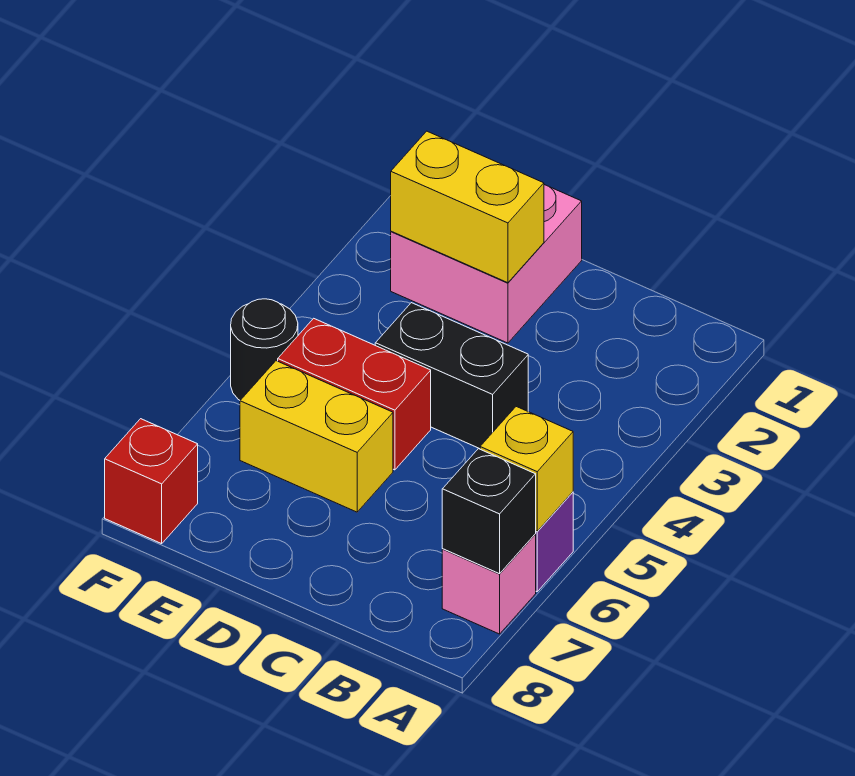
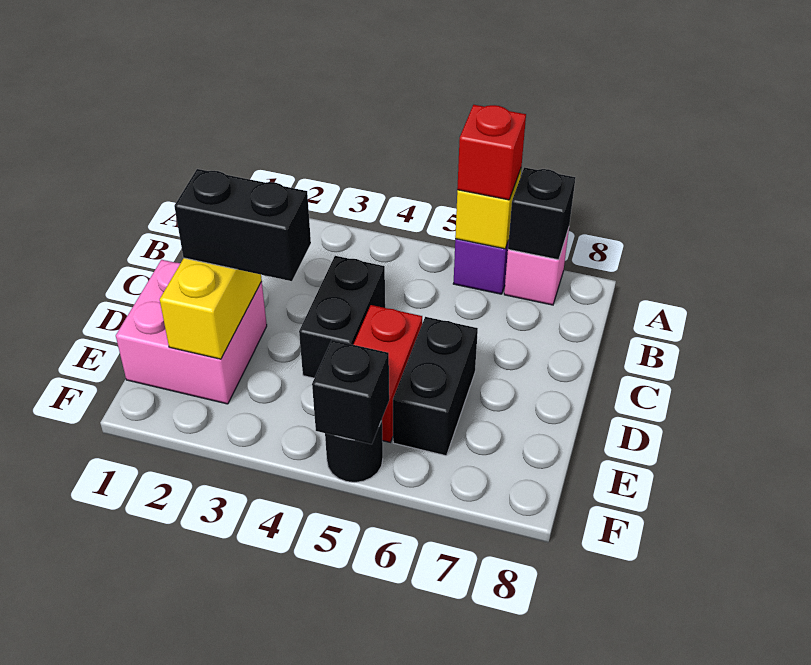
none -> black brick D2:D3 level 3
yellow brick D6:E6 level 1 -> black brick D6:E6 level 1
none -> black brick F5 level 2
red brick F8 level 1 -> red brick A6 level 3

